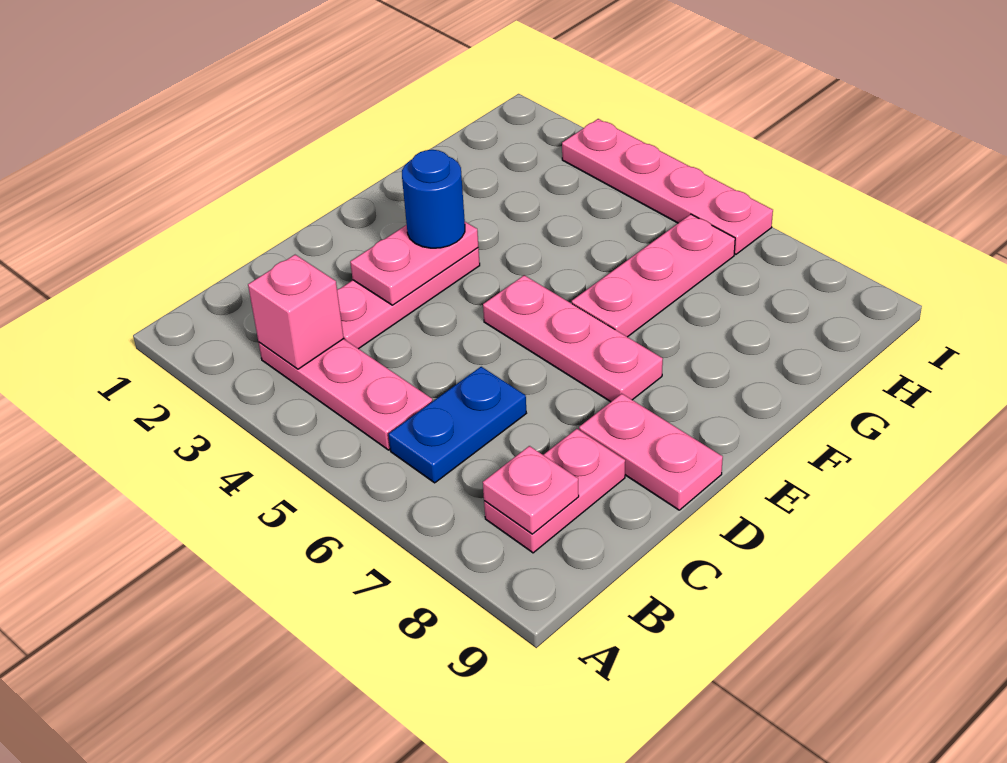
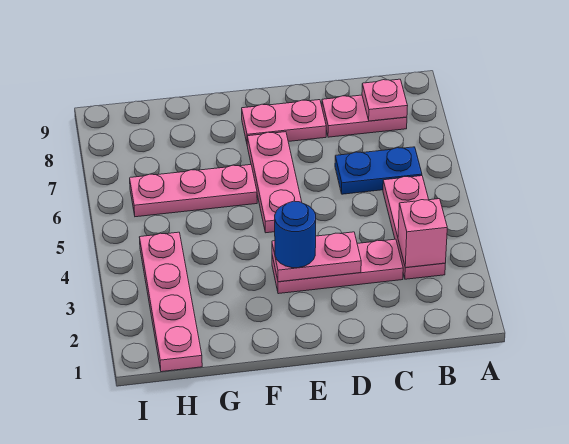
pink plate D8:D9 level 1 -> pink plate D8:E8 level 1
pink plate I3:I6 level 1 -> pink plate H1:H4 level 1

